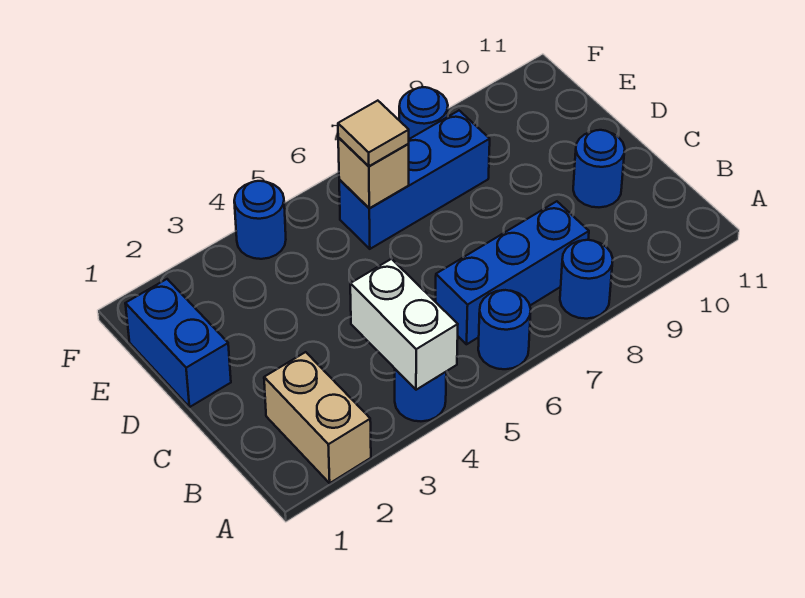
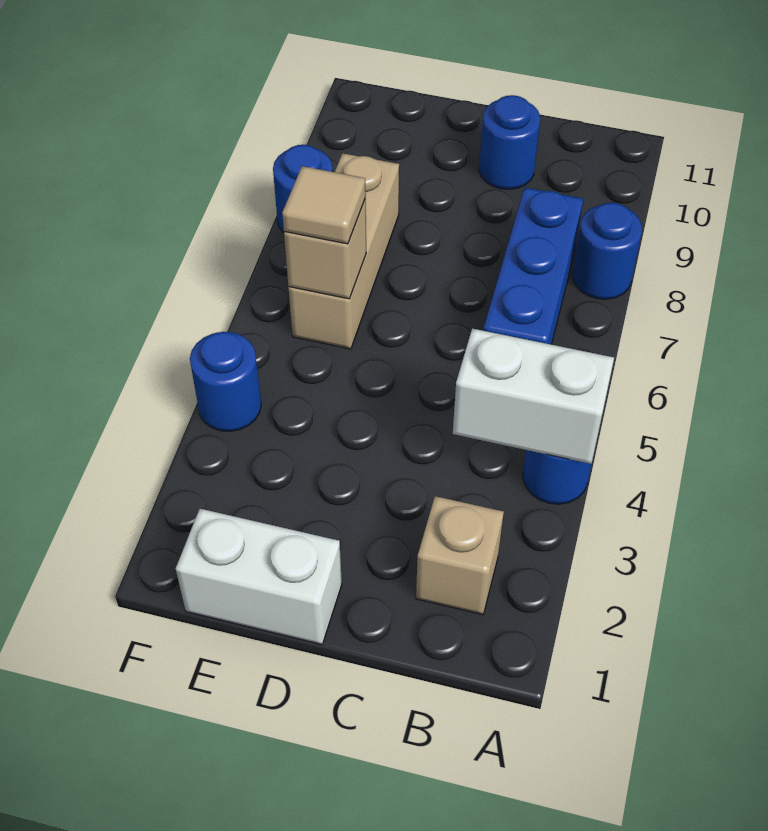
tan brick A2:B2 level 1 -> tan brick B2 level 1
blue round brick A6 level 1 -> none
blue brick D1:E1 level 1 -> white brick D1:E1 level 1
blue brick E6:E8 level 1 -> tan brick E6:E8 level 1

